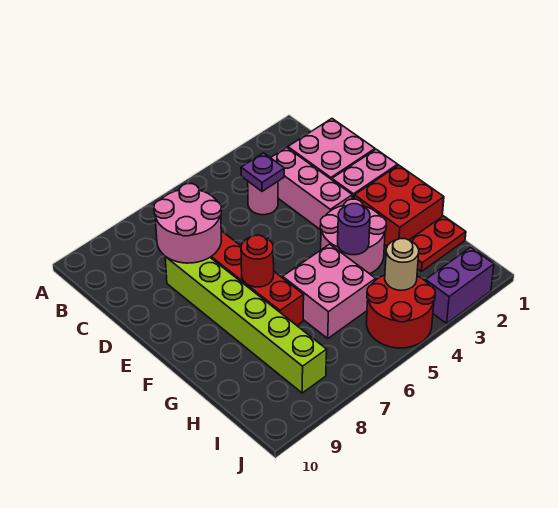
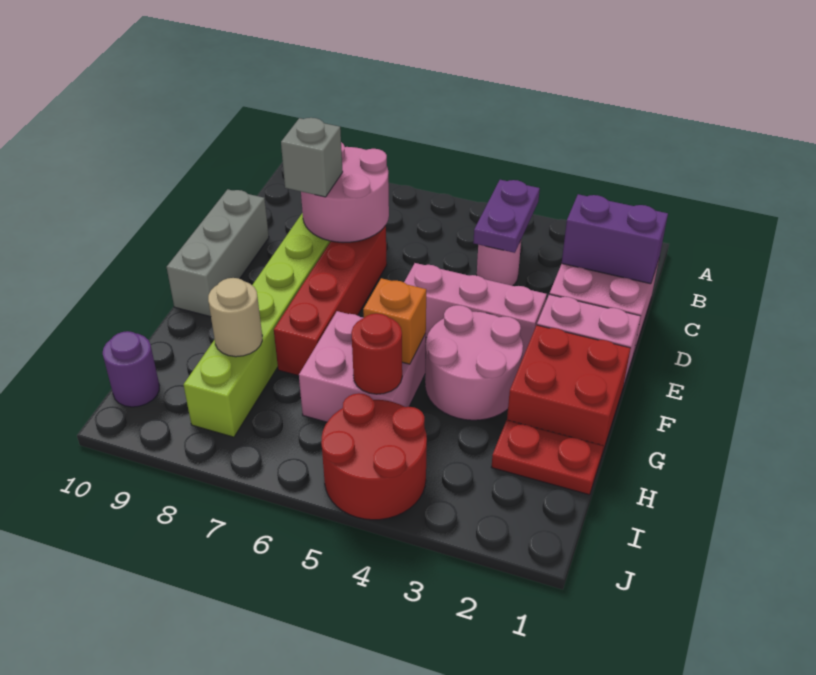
pink brick C3:E3 level 1 -> pink brick E3:E5 level 1
purple plate C4 level 2 -> purple plate B4:C4 level 2
none -> grey brick D8 level 3
none -> grey brick D10:F10 level 1
red round brick F7 level 2 -> red round brick H5 level 2
purple round brick G4 level 2 -> purple round brick I10 level 1
none -> orange brick G5 level 2
tan round brick I4 level 2 -> tan round brick H8 level 2
purple brick J2:J3 level 1 -> purple brick C1:C2 level 2

